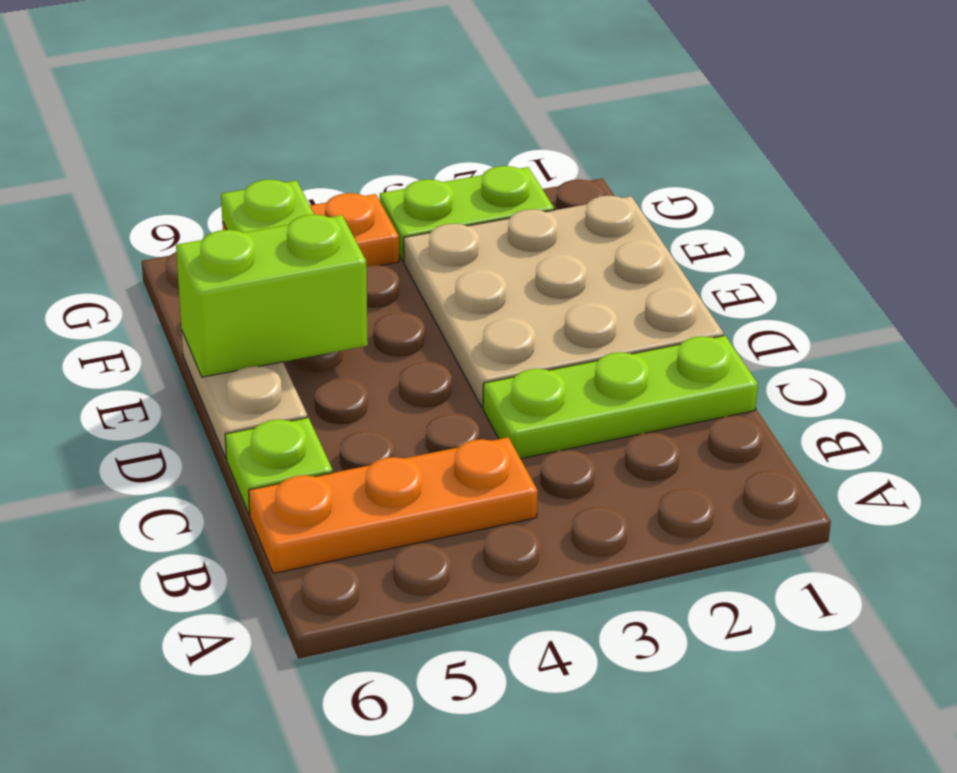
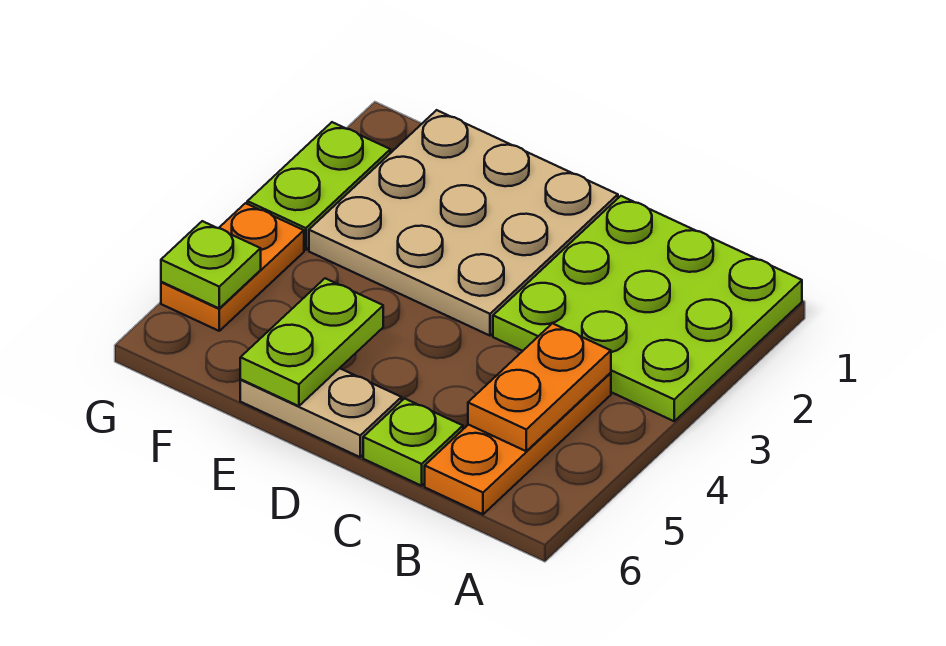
none -> orange plate B4:B5 level 2
lime plate C1:C3 level 1 -> lime plate A1:C3 level 1
lime brick E5:E6 level 2 -> lime plate E5:E6 level 2

